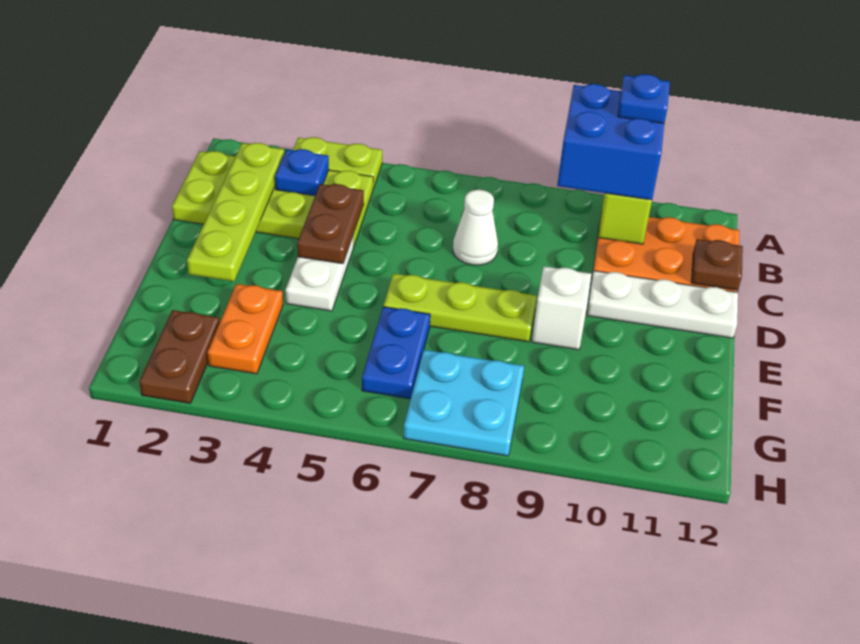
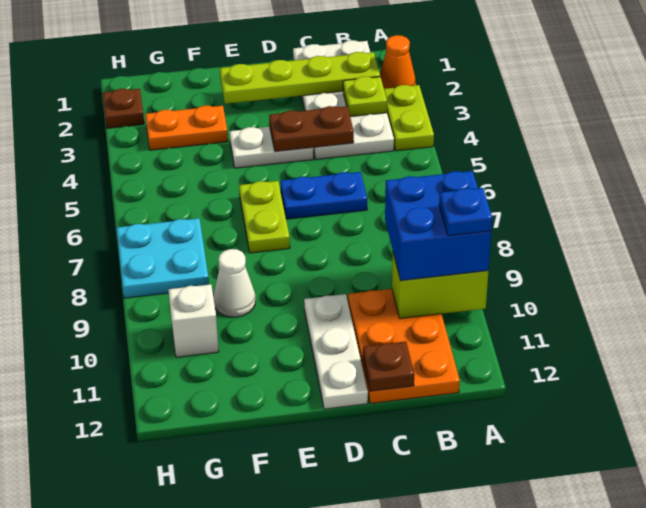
none -> orange cone A2 level 1
lime plate B1:C4 level 1 -> white plate B1:C4 level 1
blue plate B3 level 2 -> lime plate B3 level 2
white cone C7 level 1 -> white cone F9 level 1
lime plate E6:E8 level 1 -> lime plate E6:E7 level 1
white brick E9 level 1 -> white brick G10 level 1
blue plate F6:G6 level 1 -> blue plate C6:D6 level 1
brown plate G2:H2 level 1 -> brown plate H2 level 1

